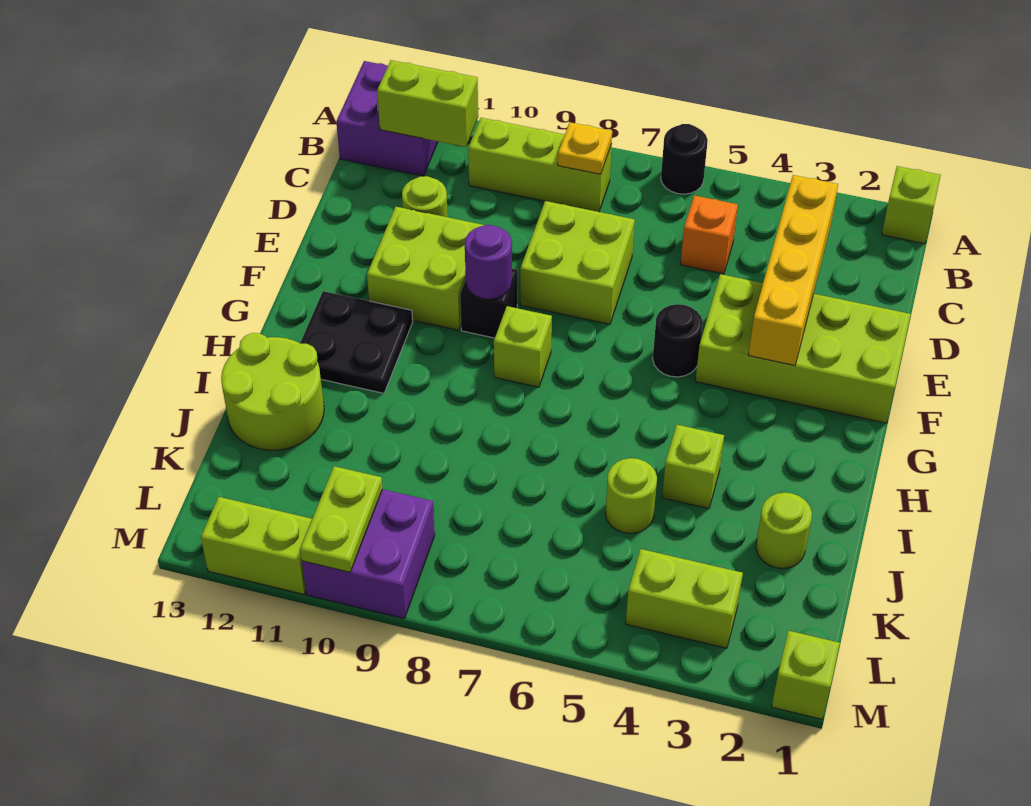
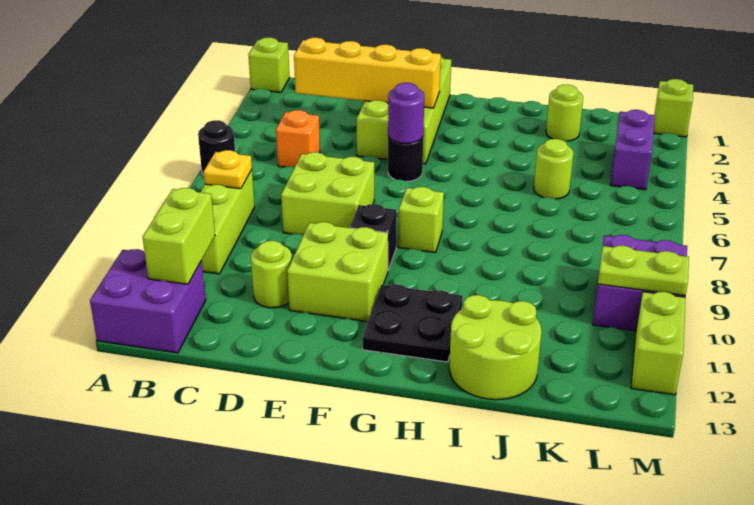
purple round brick F9 level 2 -> purple round brick F5 level 2
lime brick I4 level 1 -> none
lime brick L3:L4 level 1 -> purple brick L3:L4 level 1

